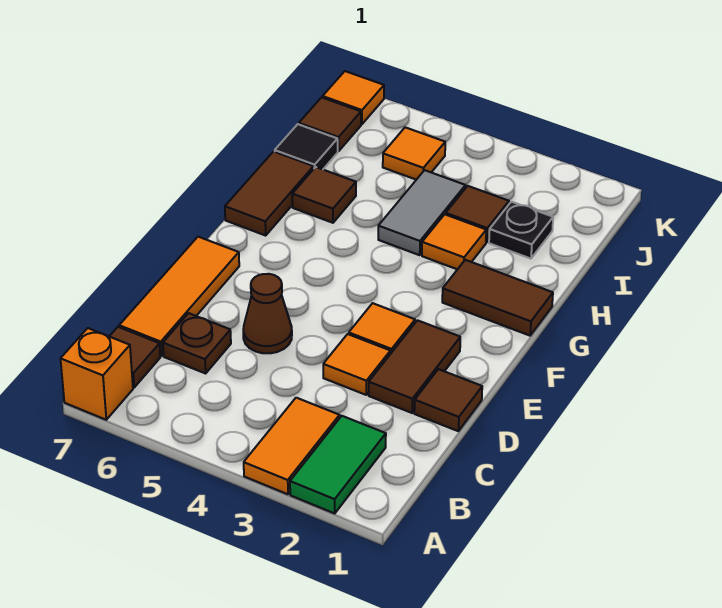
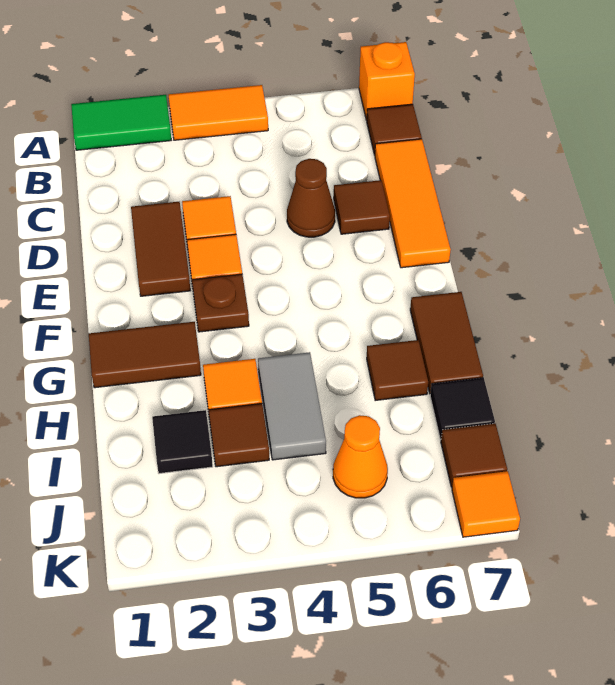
green tile A2:B2 level 1 -> green tile A1:A2 level 1
orange tile A3:B3 level 1 -> orange tile A3:A4 level 1
brown plate C6 level 1 -> brown plate F3 level 1
brown tile D1 level 1 -> brown tile D6 level 1
black plate I2 level 1 -> black tile I2 level 1
orange tile J5 level 1 -> orange cone J5 level 1

